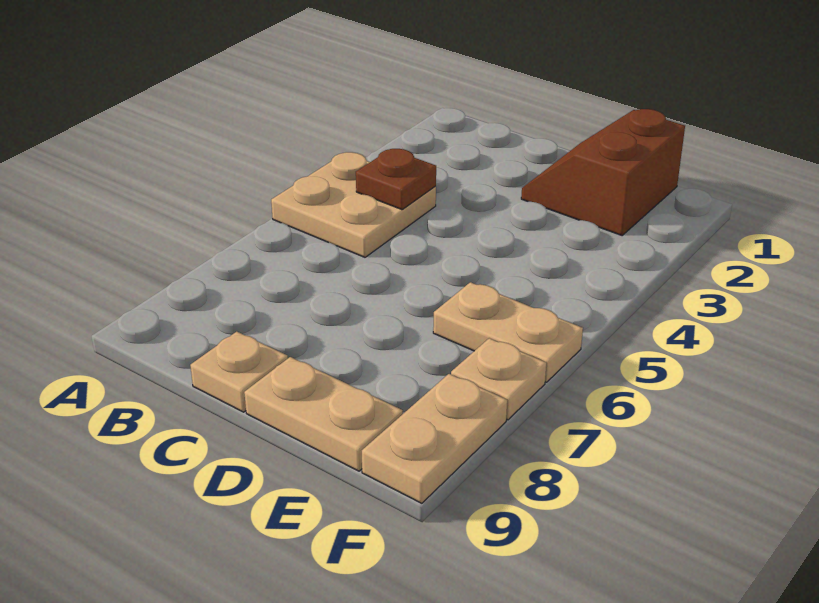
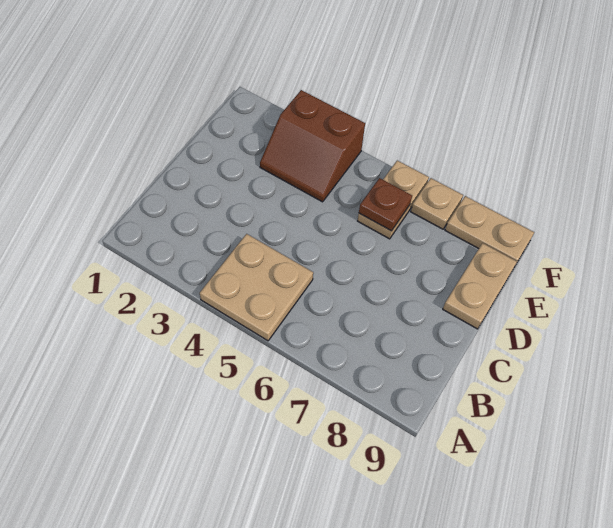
brown plate B4 level 2 -> brown plate E6 level 2
tan plate C9 level 1 -> none
brown slope D1:E2 level 1 top E -> brown slope E3:F4 level 1 top F

